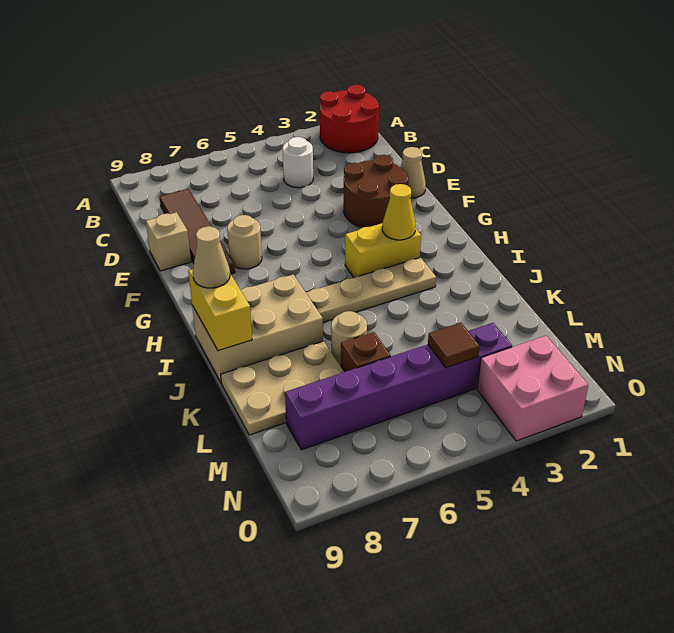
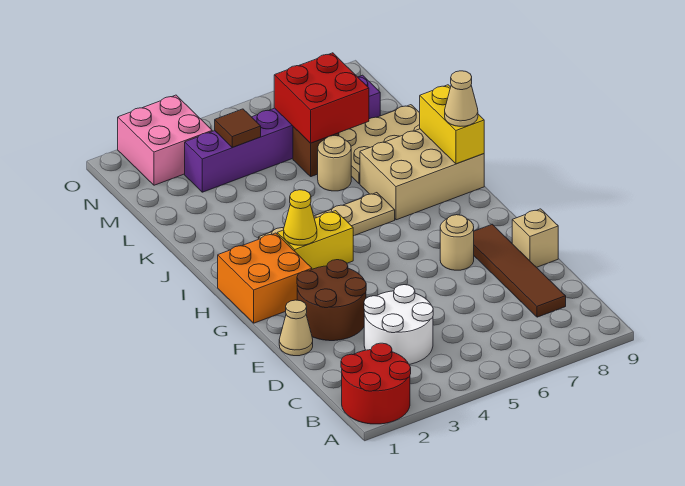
white round brick C4 level 1 -> white round brick C3:D4 level 1
none -> orange brick G1:H2 level 1
none -> red brick L6:M7 level 2

